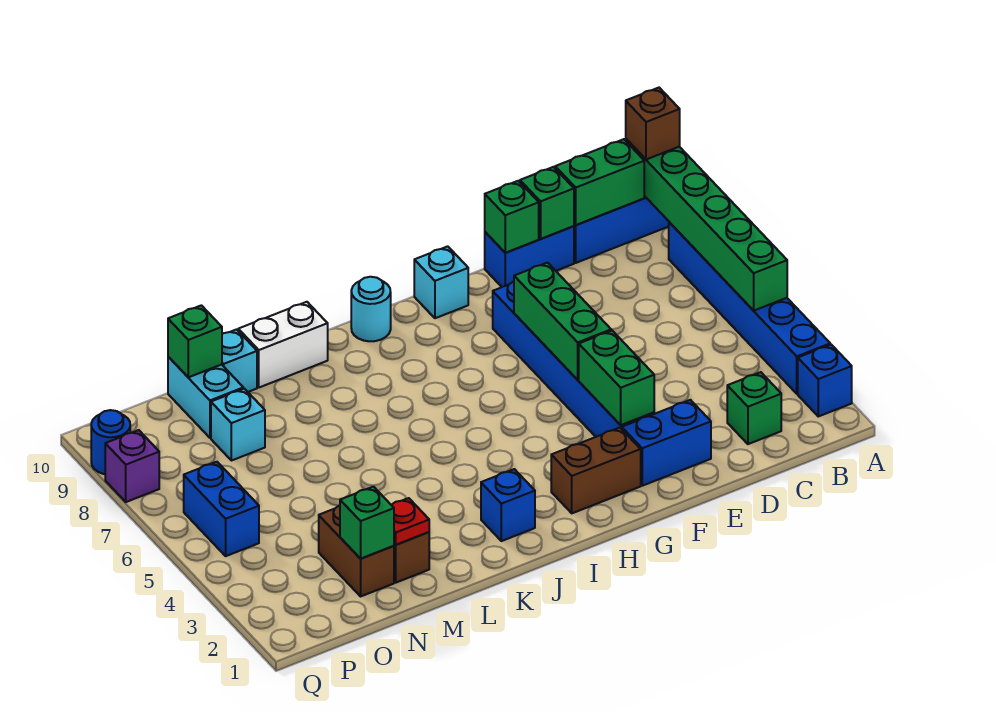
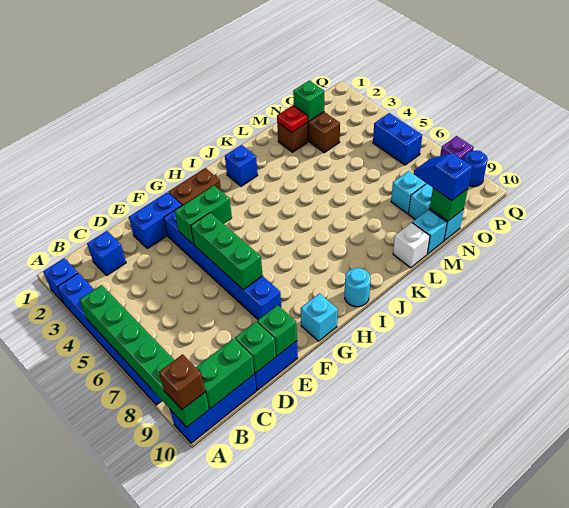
green brick C2 level 1 -> blue brick C2 level 1
green brick F3:F4 level 2 -> green brick F4:G4 level 2
white brick K10:L10 level 1 -> white brick L10 level 1
none -> blue slope N9:N10 level 3 top 10

